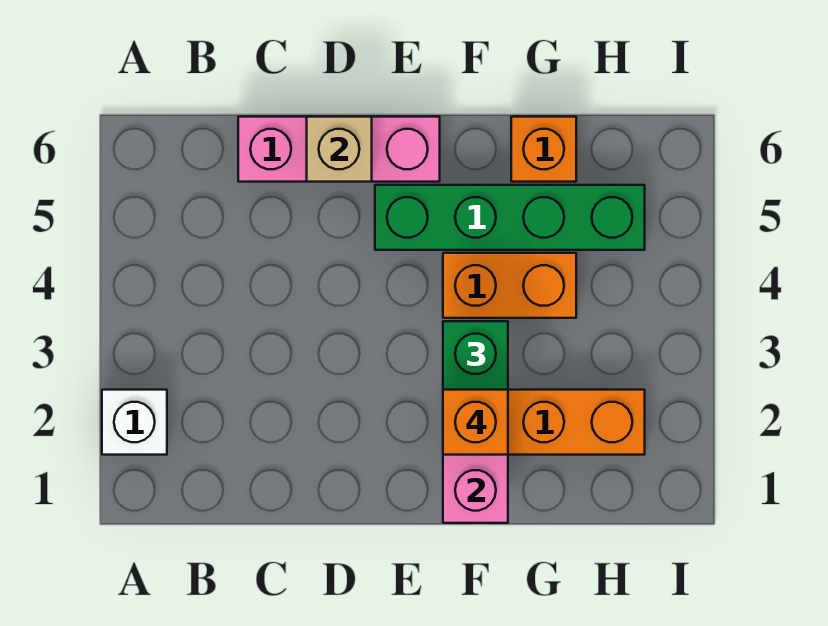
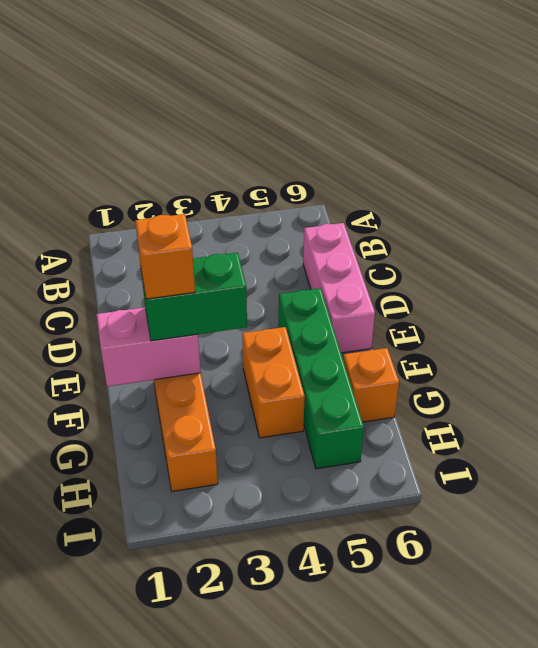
white brick A2 level 1 -> none
tan brick D6 level 2 -> none

